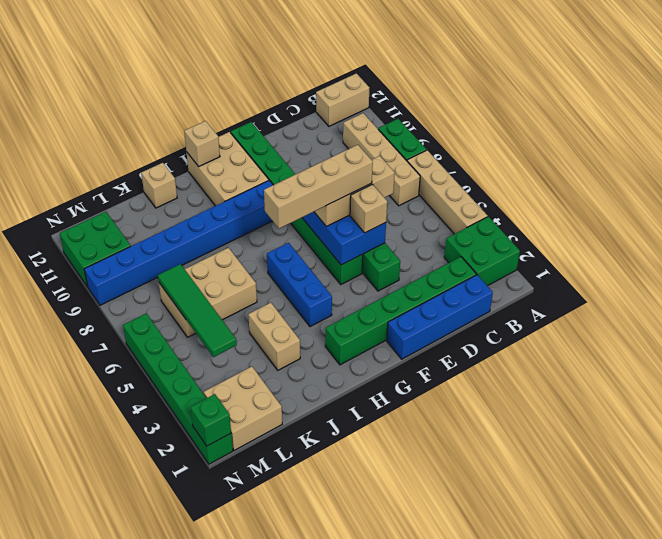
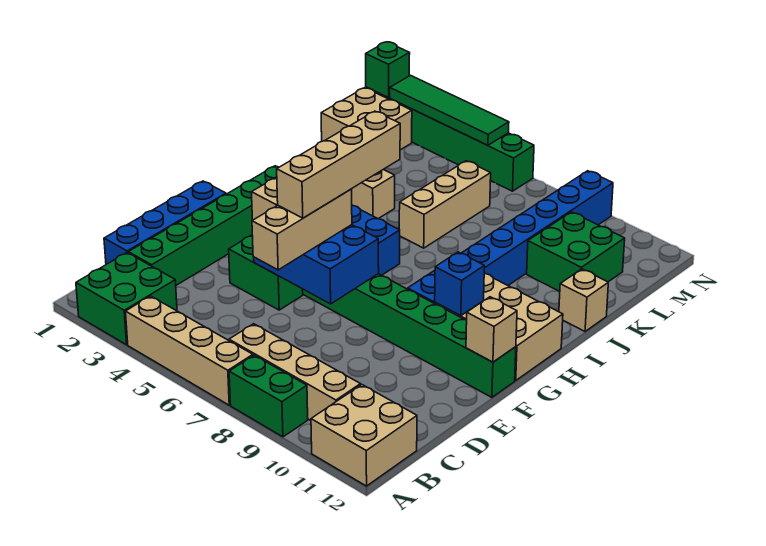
tan brick A12:B12 level 1 -> tan brick A11:B12 level 1
none -> blue brick G10 level 2
tan brick H12 level 2 -> tan brick F12 level 2
tan brick J6:L7 level 1 -> tan brick J6:L6 level 1
green tile L4:L7 level 2 -> green tile N2:N5 level 2
green brick M10:N11 level 1 -> green brick K10:L11 level 1

